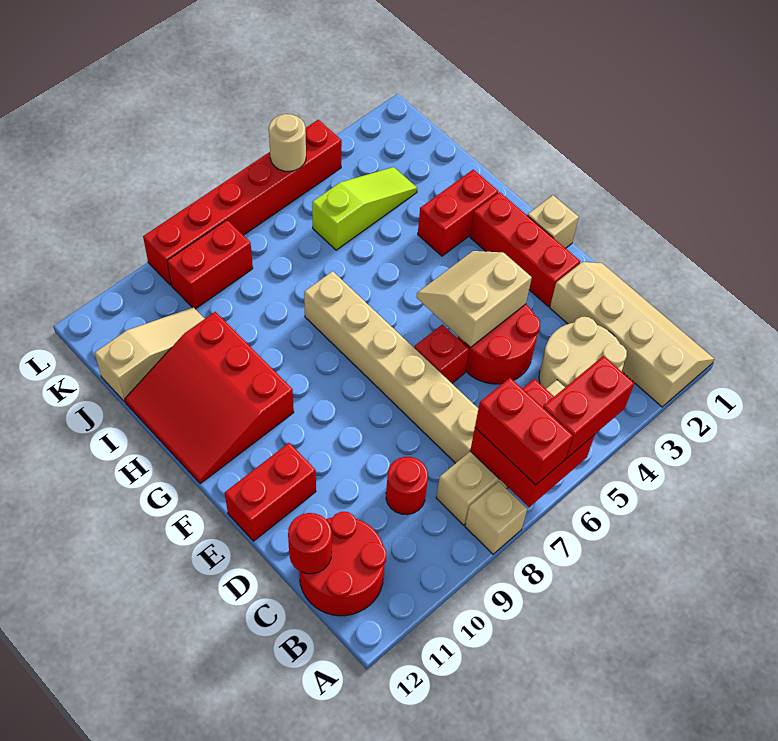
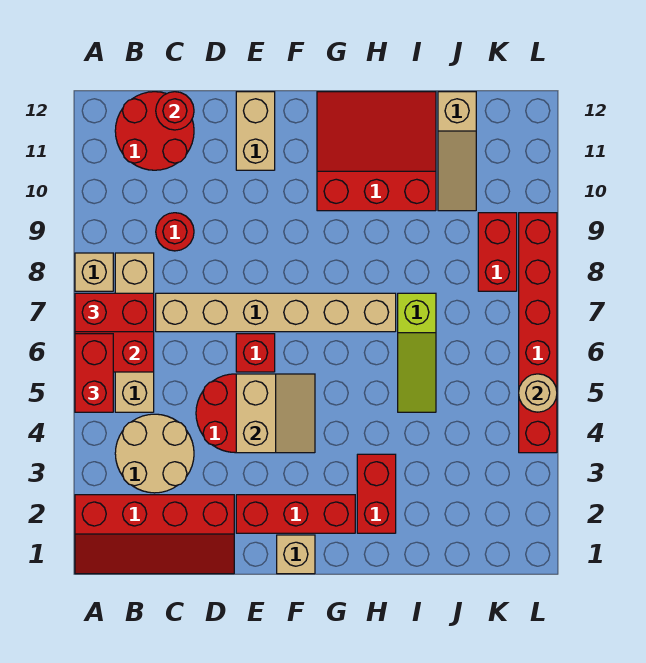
tan slope A1:D2 level 1 top 2 -> red slope A1:D2 level 1 top 2
red brick E11:E12 level 1 -> tan brick E11:E12 level 1
lime slope J3:J5 level 1 top 5 -> lime slope I5:I7 level 1 top 7

